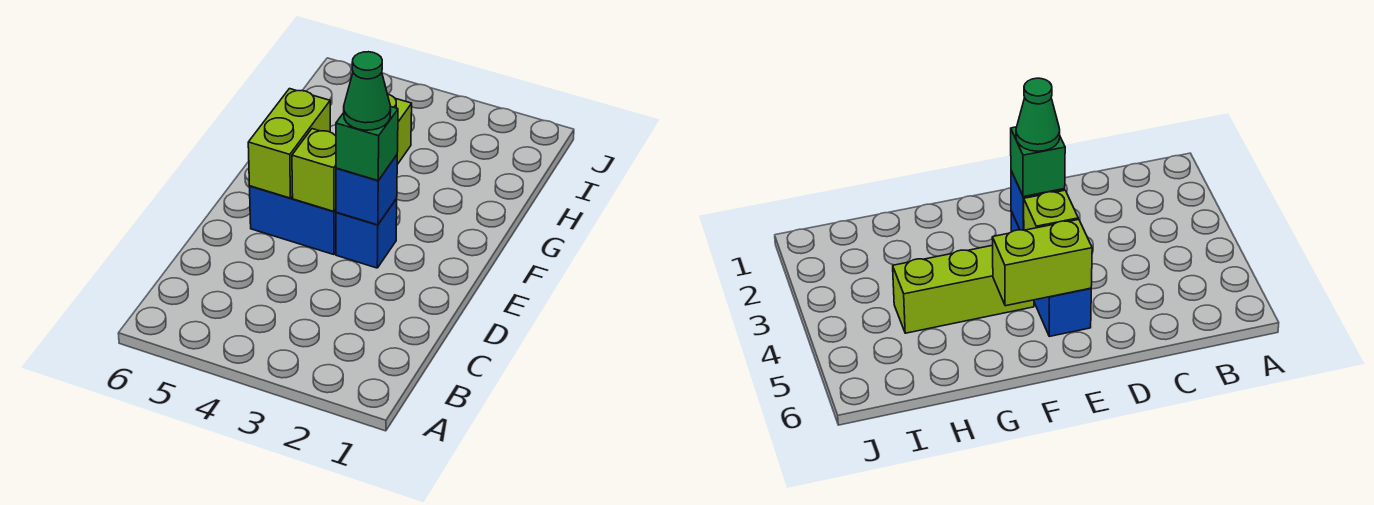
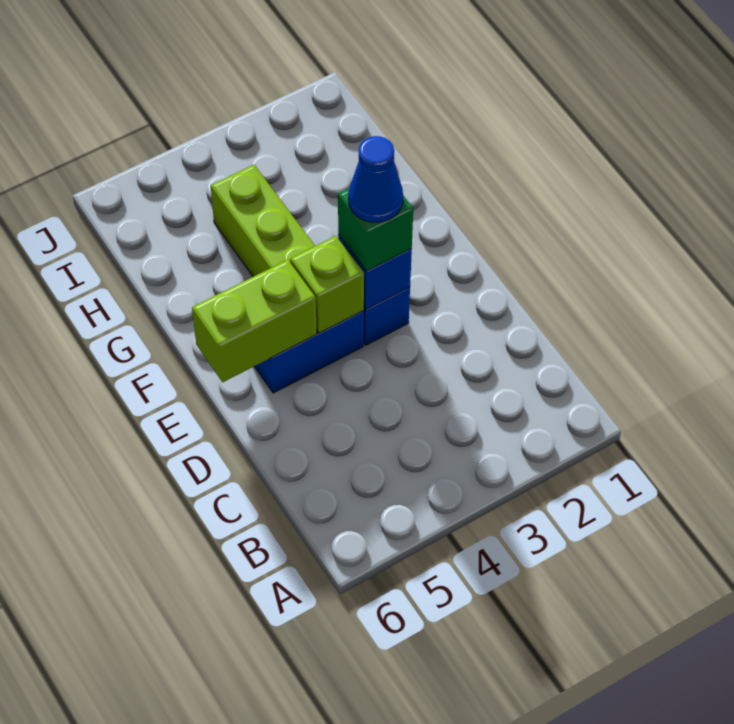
green cone E3 level 4 -> blue cone E3 level 4
lime brick E5:F5 level 2 -> lime brick E5:E6 level 2

